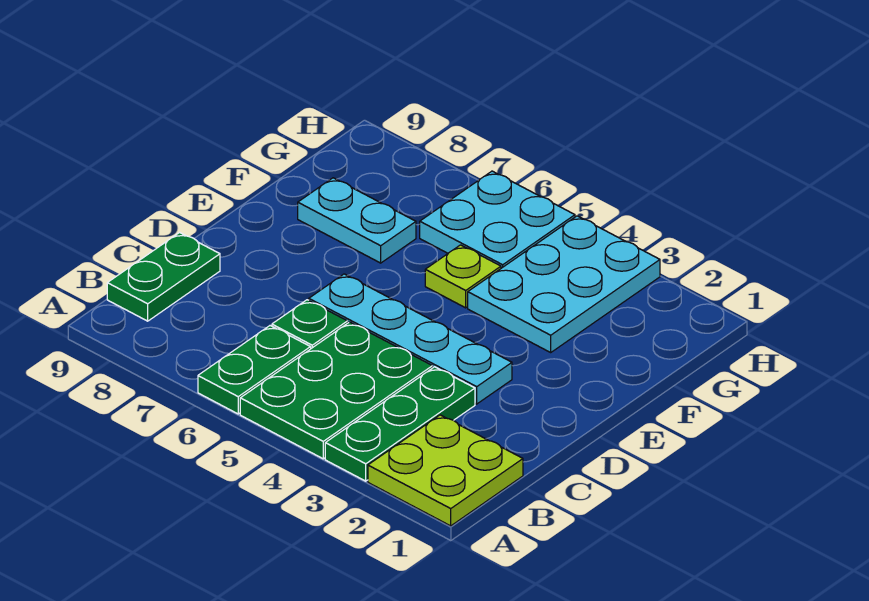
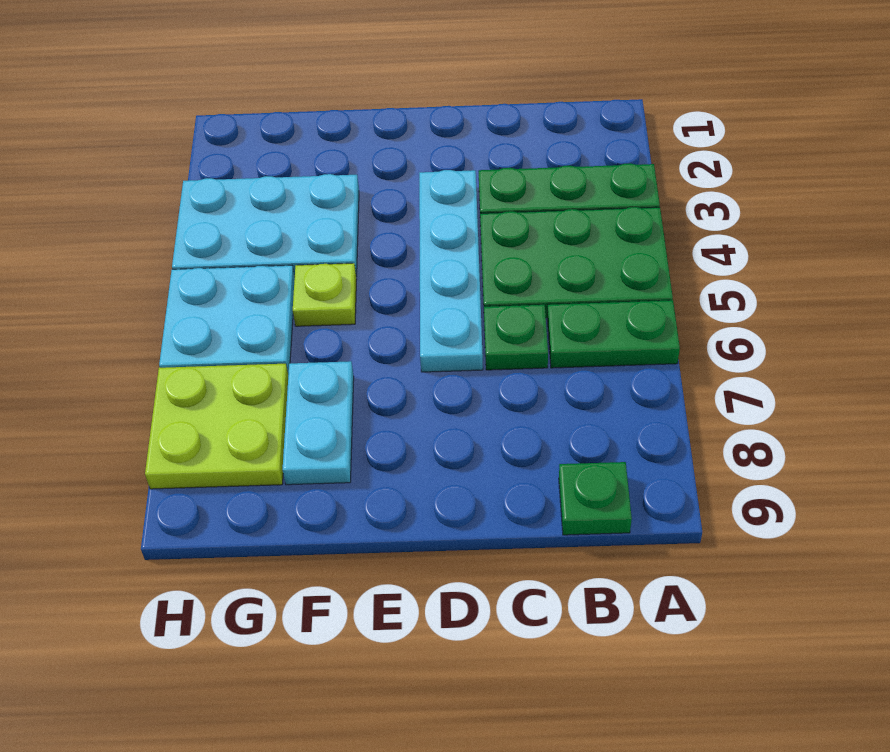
lime plate A1:B2 level 1 -> lime plate G7:H8 level 1
green plate B9:C9 level 1 -> green plate B9 level 1

